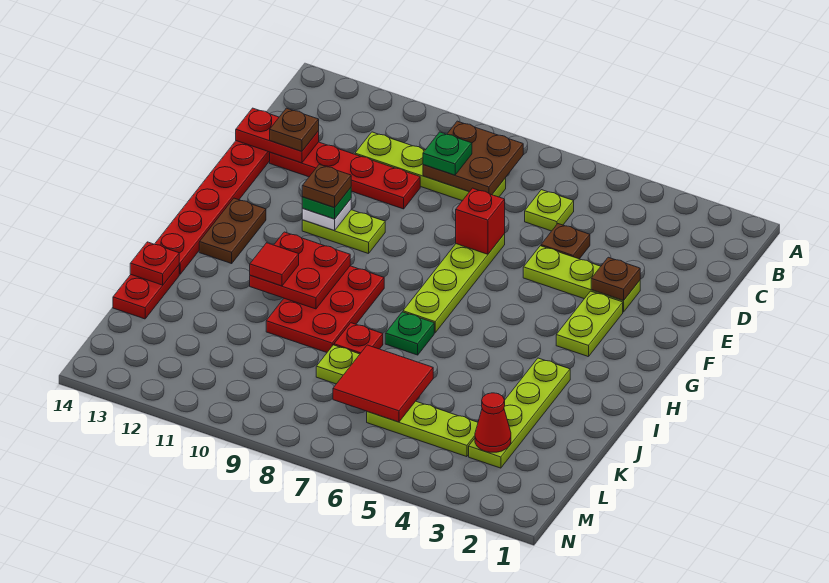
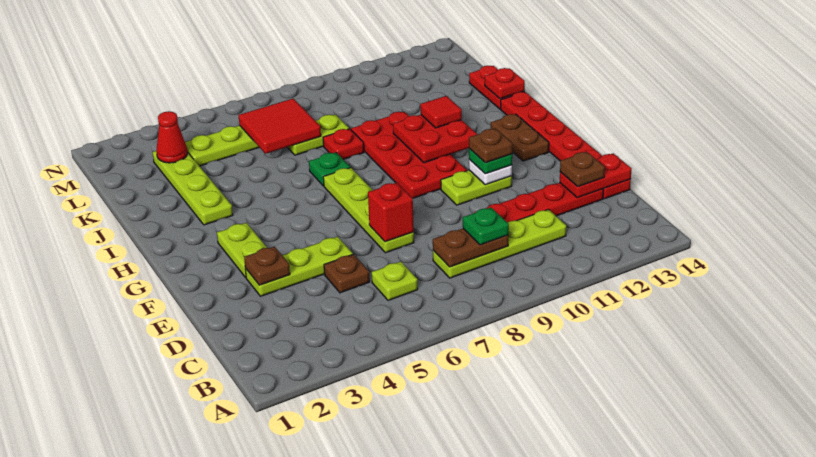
brown plate B8:C9 level 2 -> brown plate C8:C9 level 2
red plate H9:J10 level 1 -> red plate G9:J10 level 1

